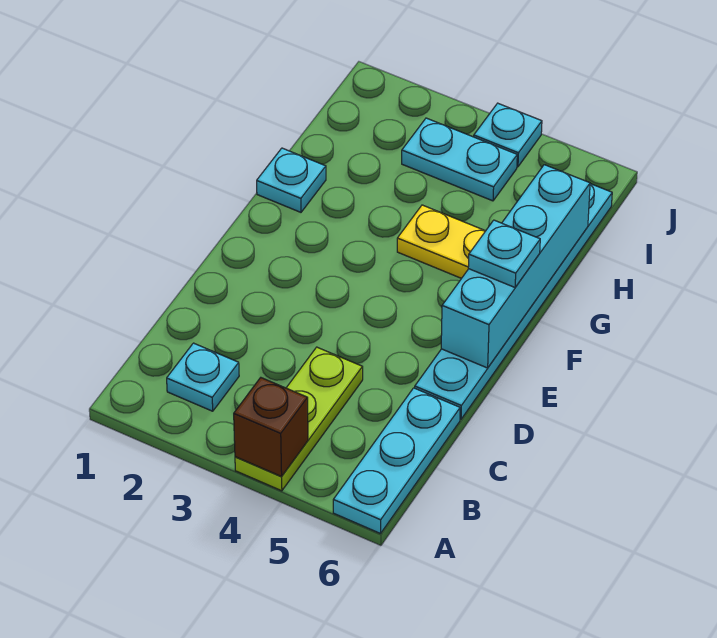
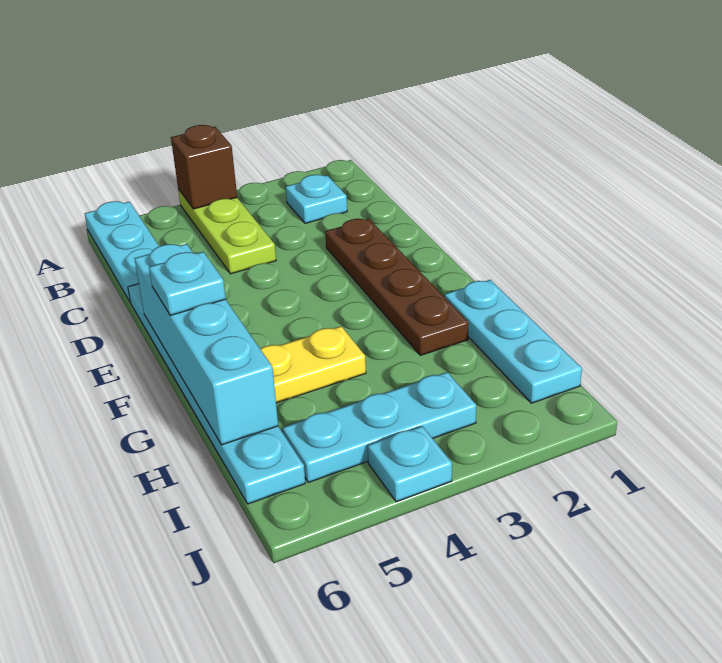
none -> brown plate D2:G2 level 1
cyan plate G1 level 1 -> cyan plate G1:I1 level 1
cyan plate I3:I4 level 1 -> cyan plate I3:I5 level 1

